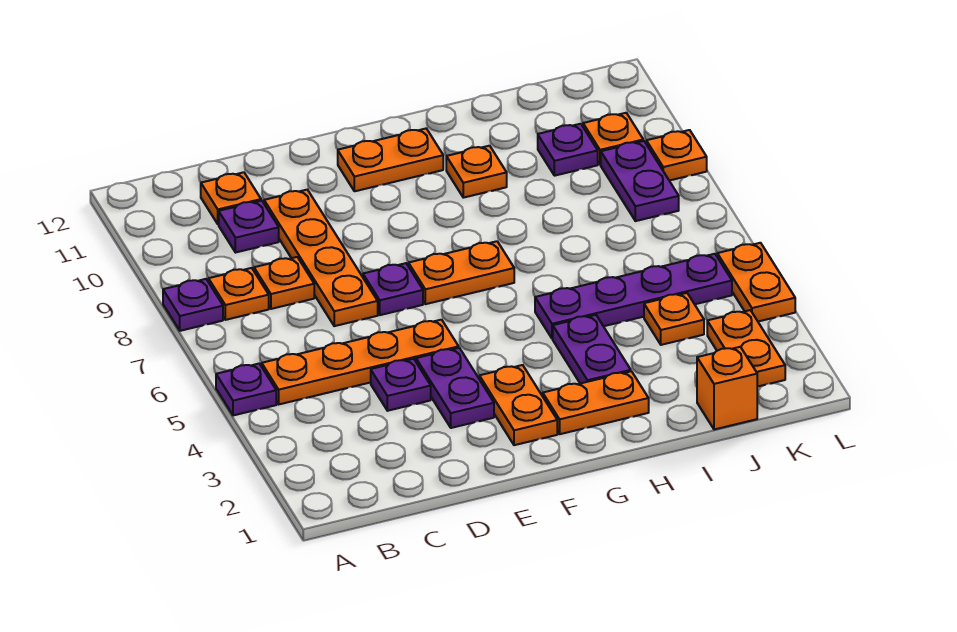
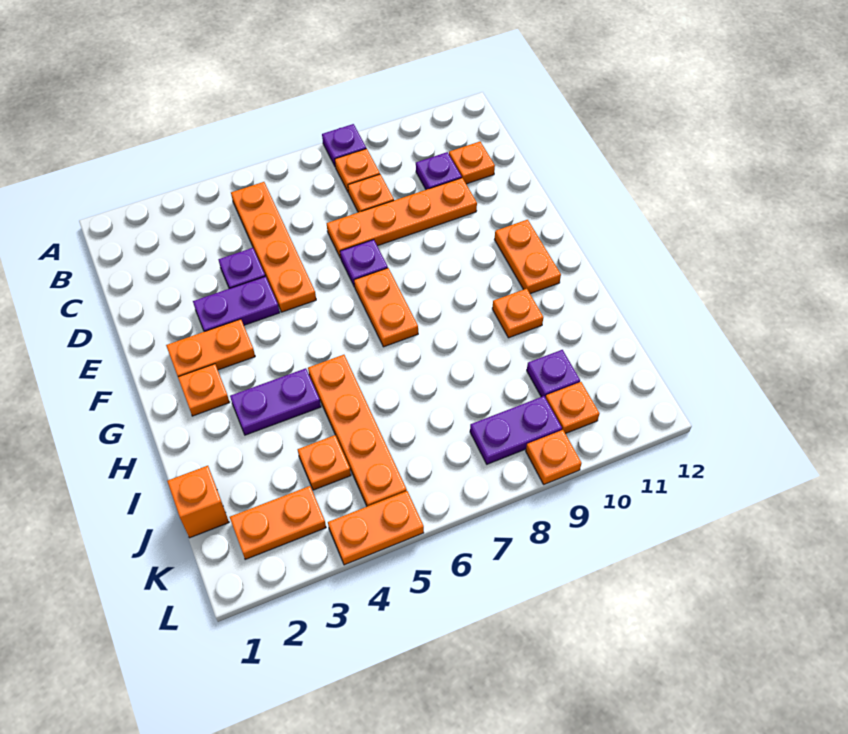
purple plate A5 level 1 -> none
orange plate G2:H2 level 1 -> orange plate G2 level 1
purple plate H5:K5 level 1 -> orange plate H5:K5 level 1

